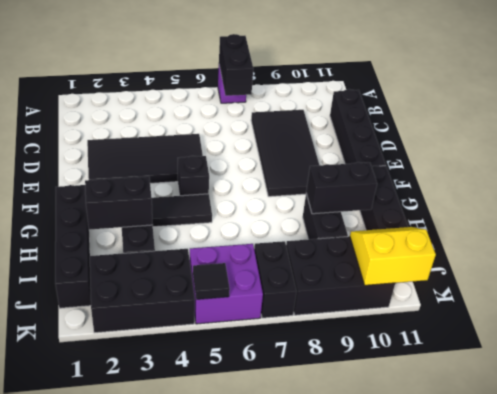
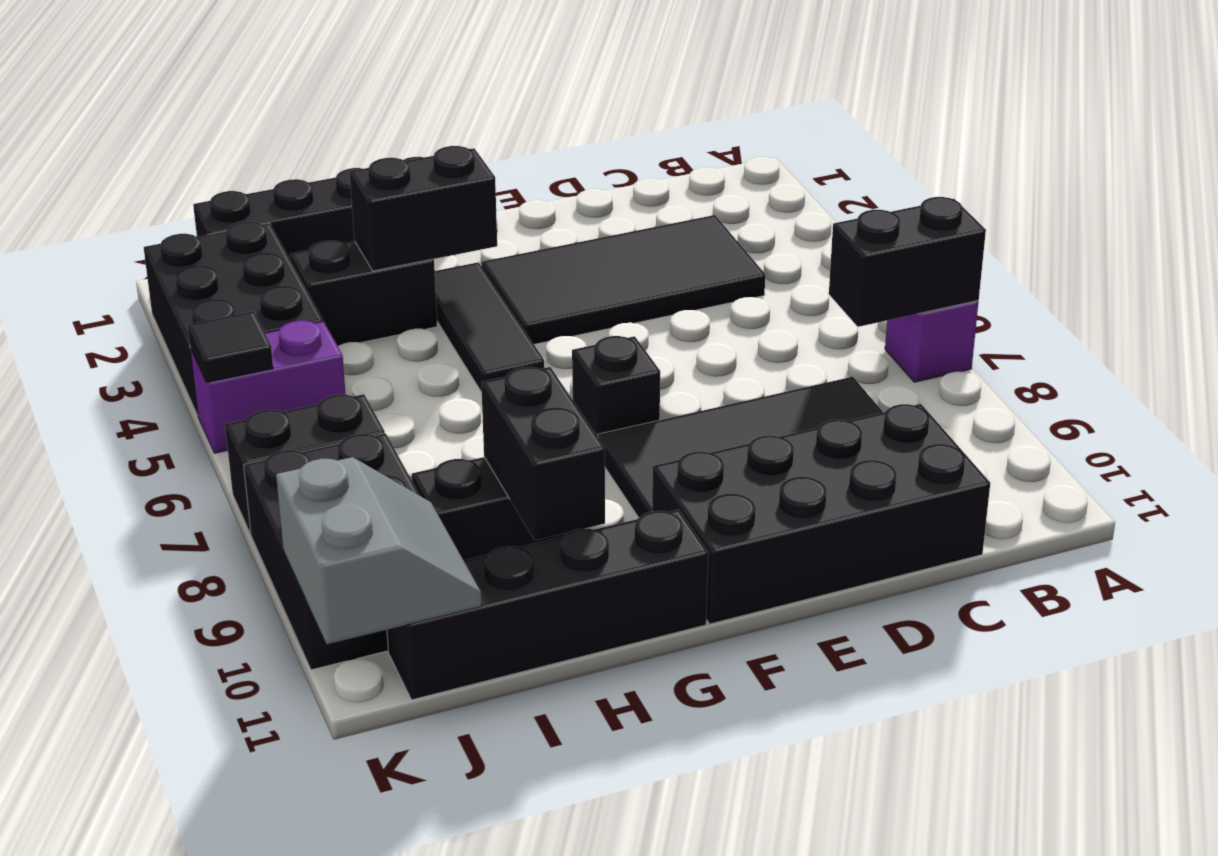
black brick C11:F11 level 1 -> black brick C10:F11 level 1
black tile D2:E5 level 1 -> black tile C3:F4 level 1
black brick F5 level 1 -> black brick F7 level 1
black brick H2:H3 level 2 -> black brick G3:H3 level 2
purple brick J5:K6 level 1 -> purple brick J5:K5 level 1
yellow slope J10:K11 level 2 top K -> grey slope J10:K11 level 2 top K

